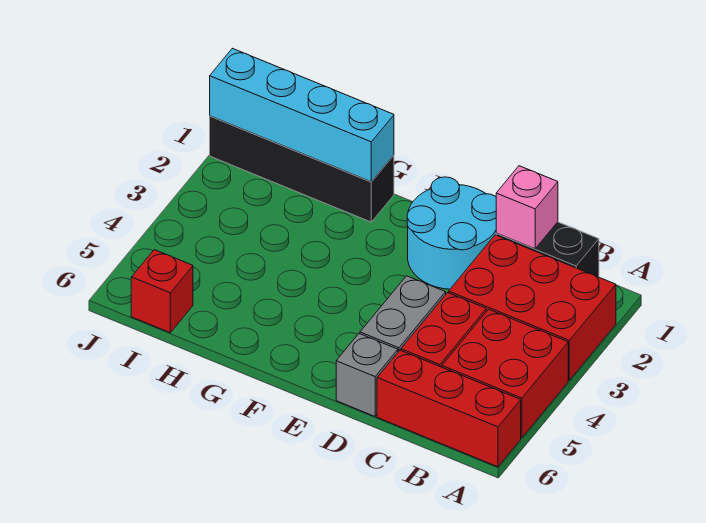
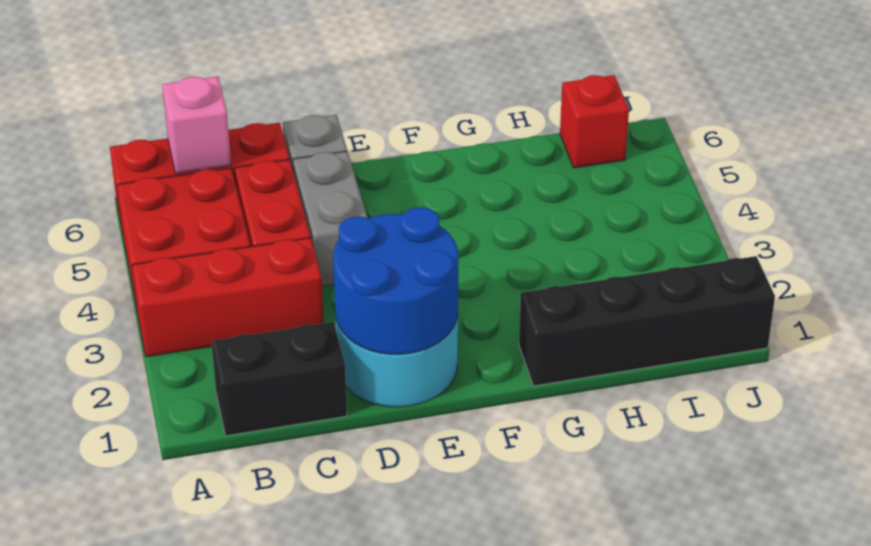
red brick A2:C3 level 1 -> red brick A3:C3 level 1
pink brick C1 level 2 -> pink brick B6 level 2
none -> blue round brick D1:E2 level 2
cyan brick G1:J1 level 2 -> none

